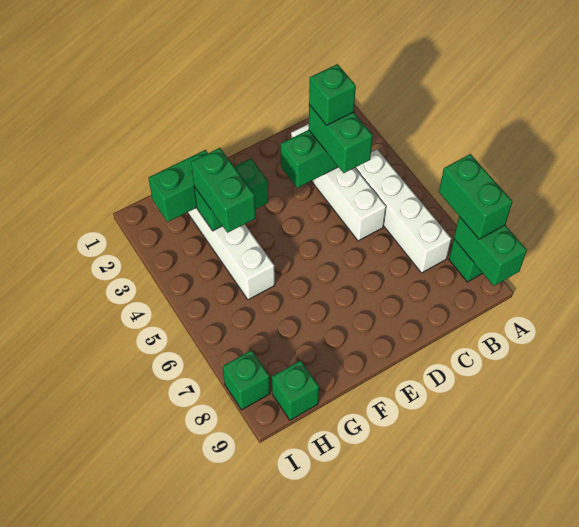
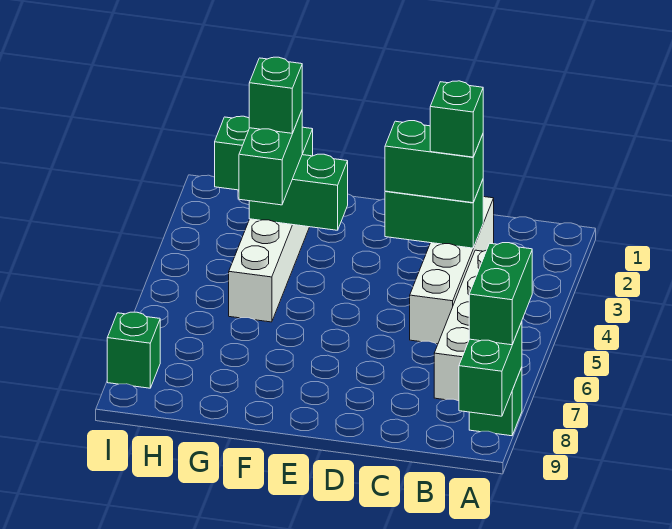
green brick C3:C4 level 3 -> green brick C3:D3 level 3
green brick H9 level 1 -> green brick G3 level 4

